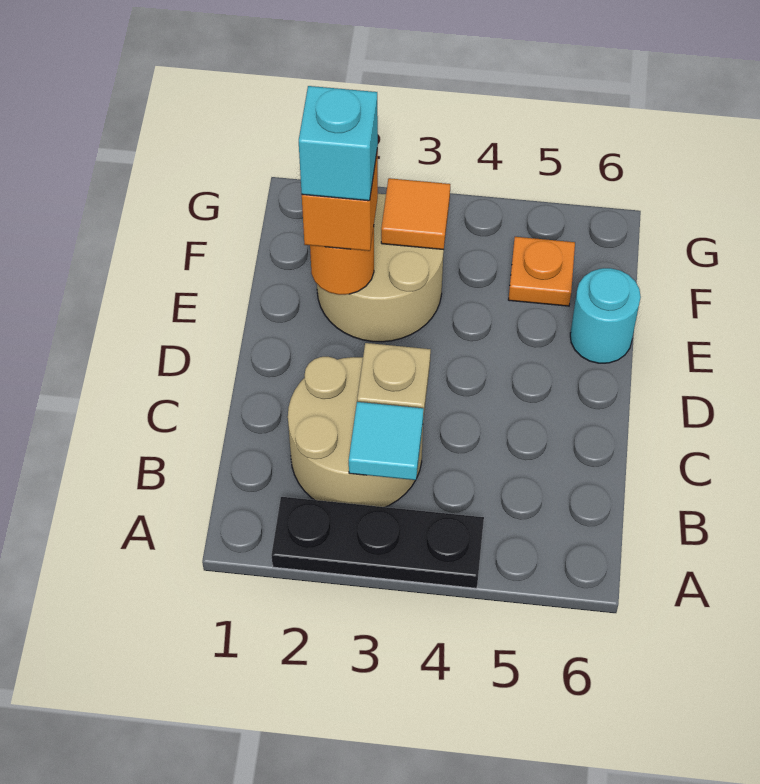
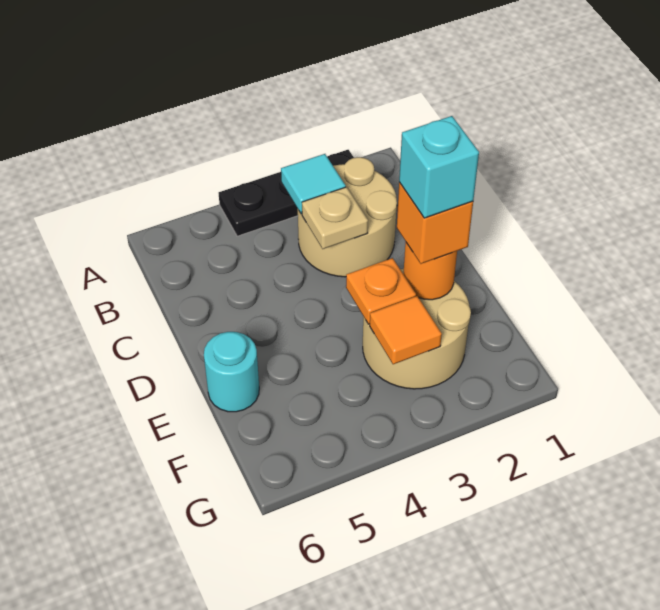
orange plate F5 level 1 -> orange plate E3 level 2

